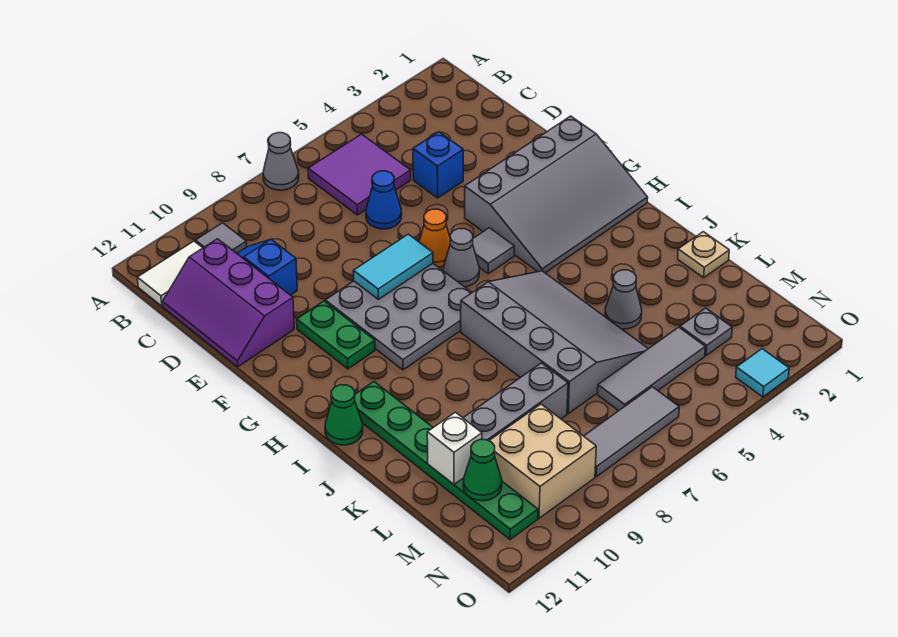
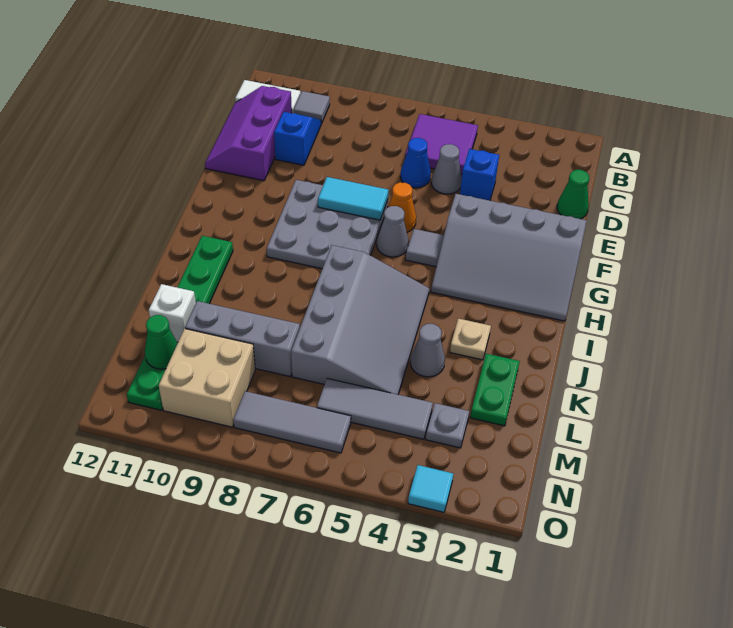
grey cone A7 level 1 -> grey cone D5 level 1
green plate F10:G10 level 1 -> green plate K2:L2 level 1
green cone I12 level 1 -> green cone D1 level 1
tan plate K1 level 1 -> tan plate J3 level 1

